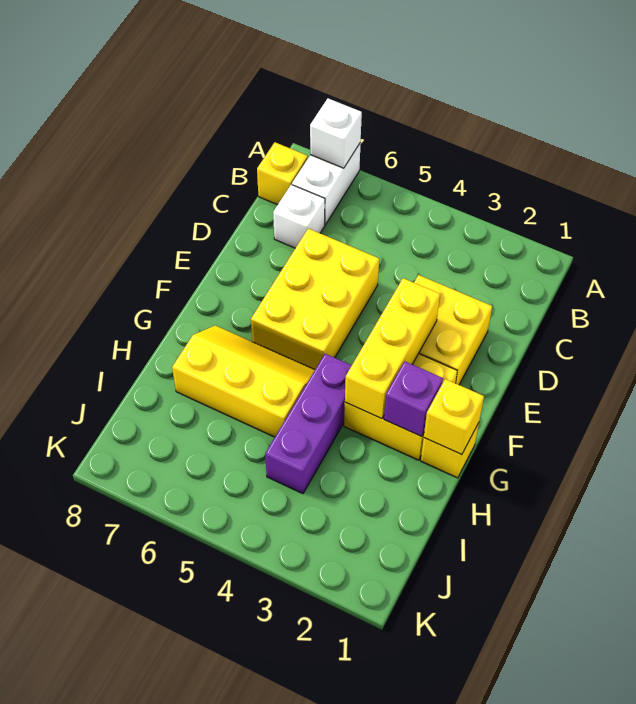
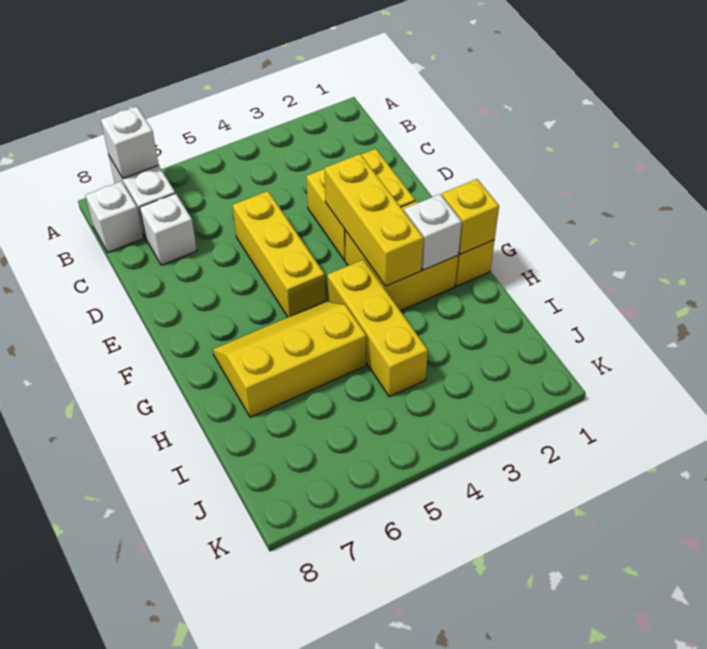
yellow brick B8 level 1 -> white brick B8 level 1
yellow brick D5:F6 level 1 -> yellow brick D5:F5 level 1
purple brick G2 level 2 -> white brick G2 level 2
purple brick G4:I4 level 1 -> yellow brick G4:I4 level 1

